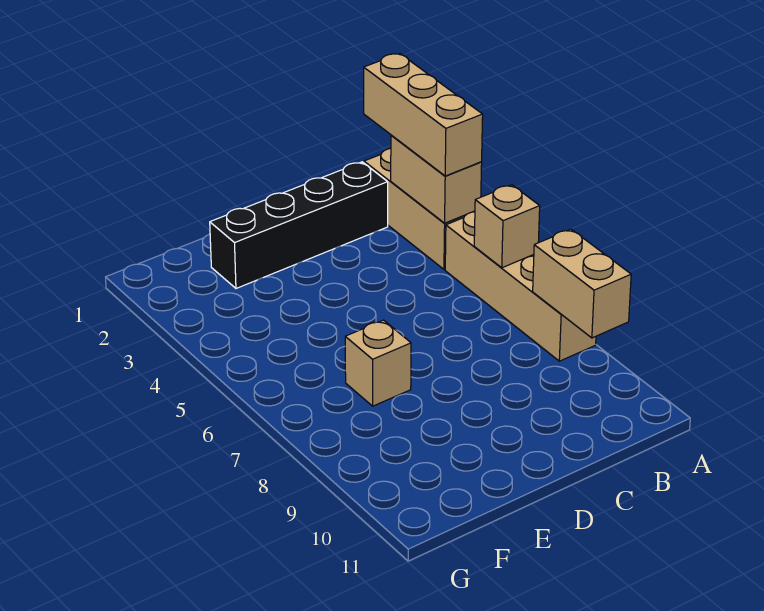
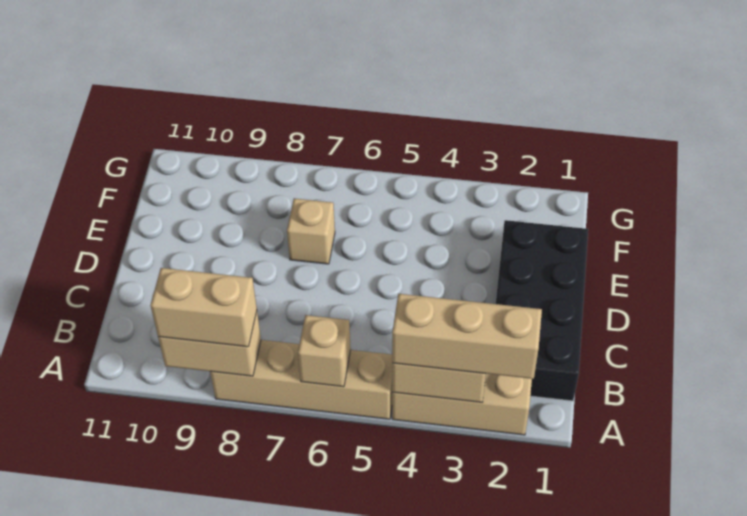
none -> tan brick A8:A9 level 3
black brick B2:E2 level 1 -> black brick B1:E2 level 1

